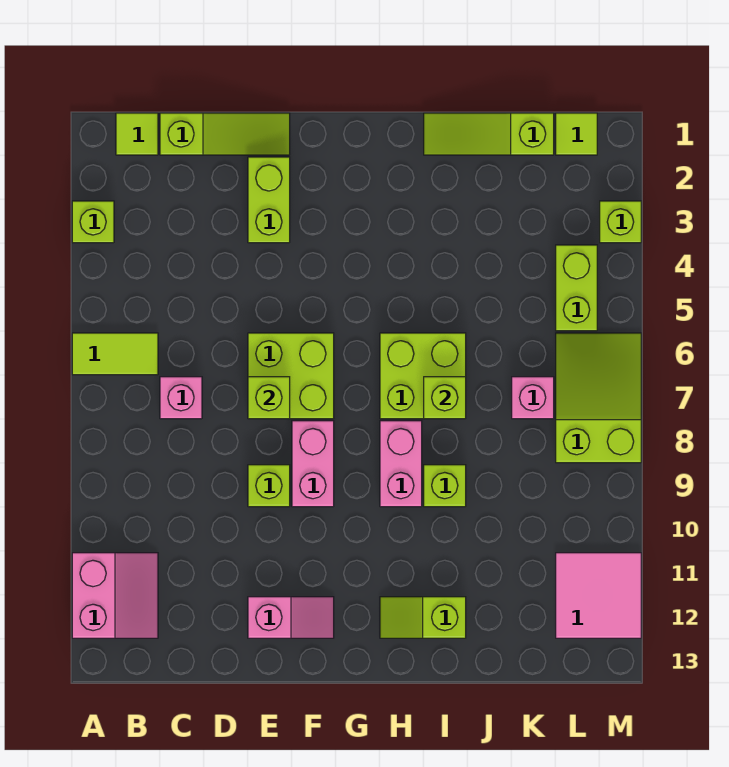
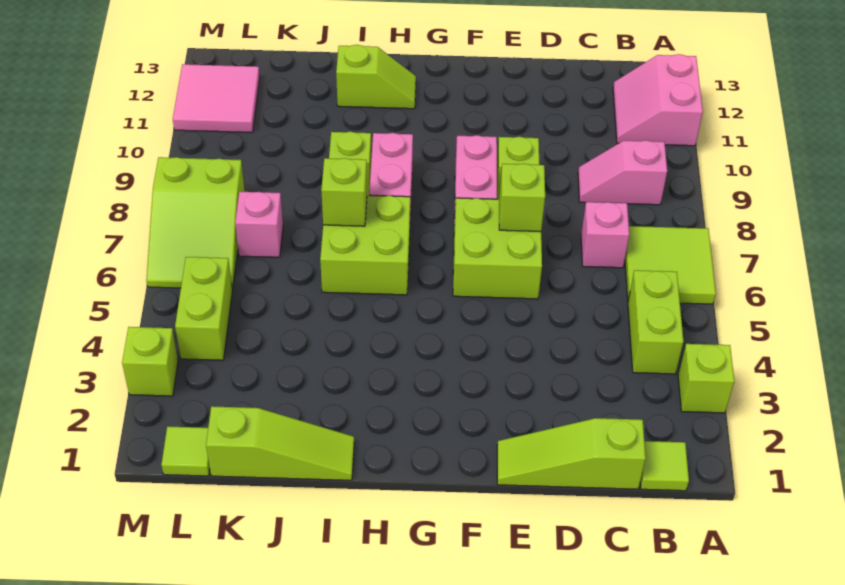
lime tile A6:B6 level 1 -> lime tile A6:B7 level 1
lime brick E2:E3 level 1 -> lime brick B4:B5 level 1
pink slope E12:F12 level 1 top E -> pink slope B9:C9 level 1 top B

